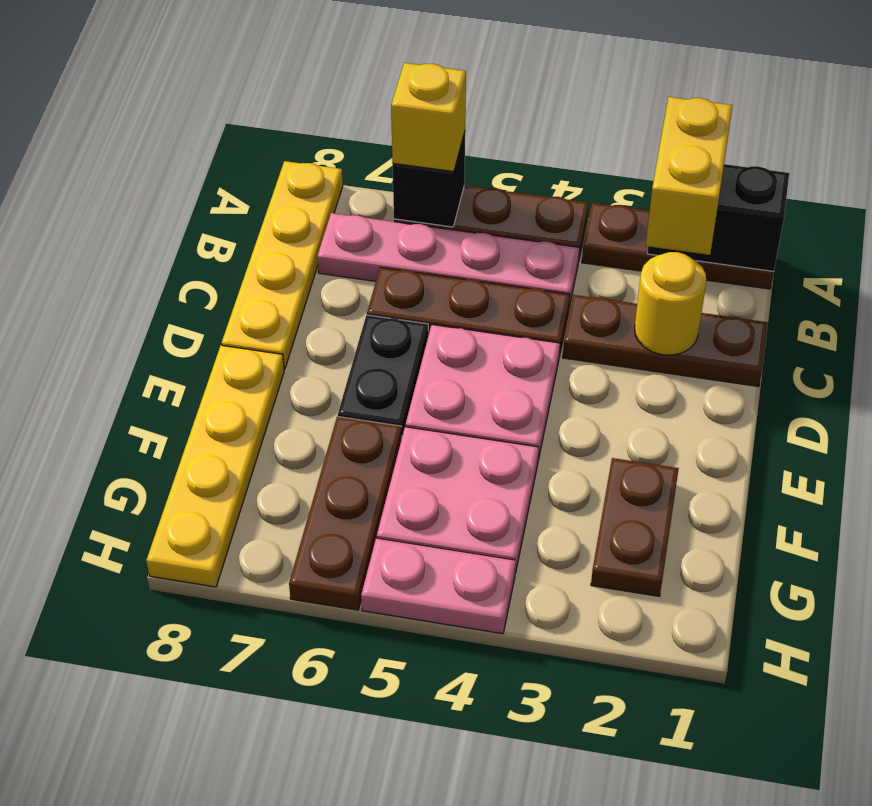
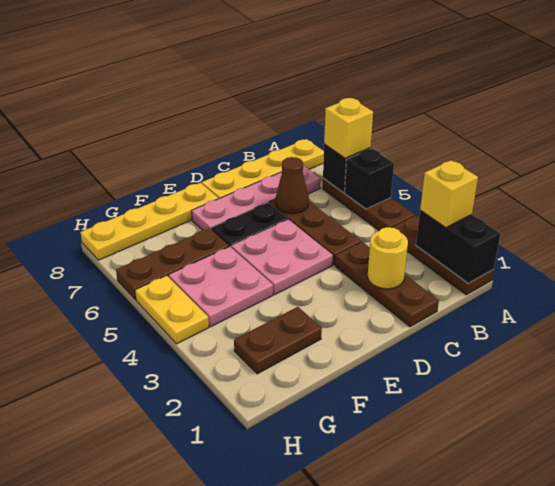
yellow brick A2:B2 level 3 -> yellow brick A2 level 3
none -> black brick A5 level 2
pink plate B4:B7 level 1 -> pink plate B7:E7 level 1
none -> brown cone C6 level 2
pink plate H4:H5 level 1 -> yellow plate H4:H5 level 1

